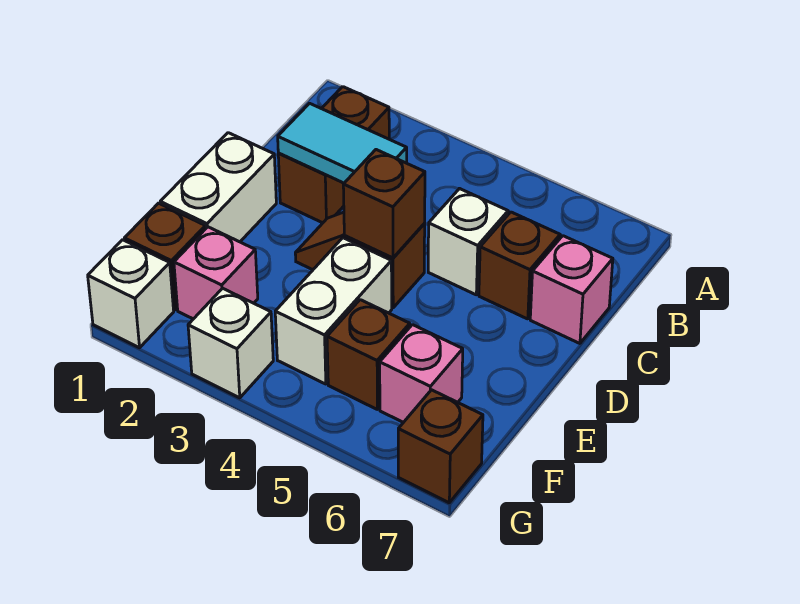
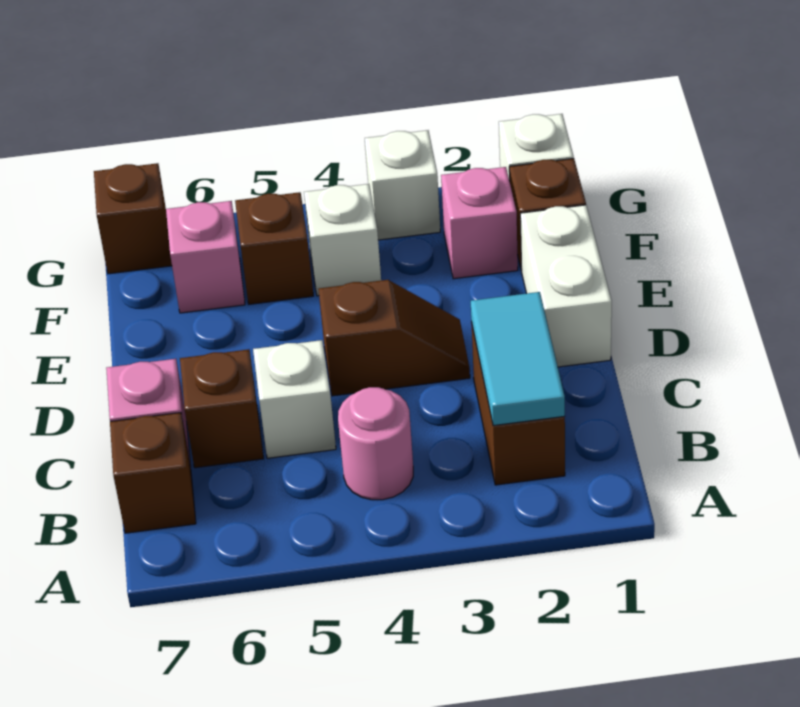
none -> pink round brick B4 level 1
cyan tile C2:C3 level 2 -> cyan tile B2:C2 level 2
brown brick D4 level 2 -> brown brick B7 level 1
white brick E4:F4 level 1 -> white brick F4 level 1

